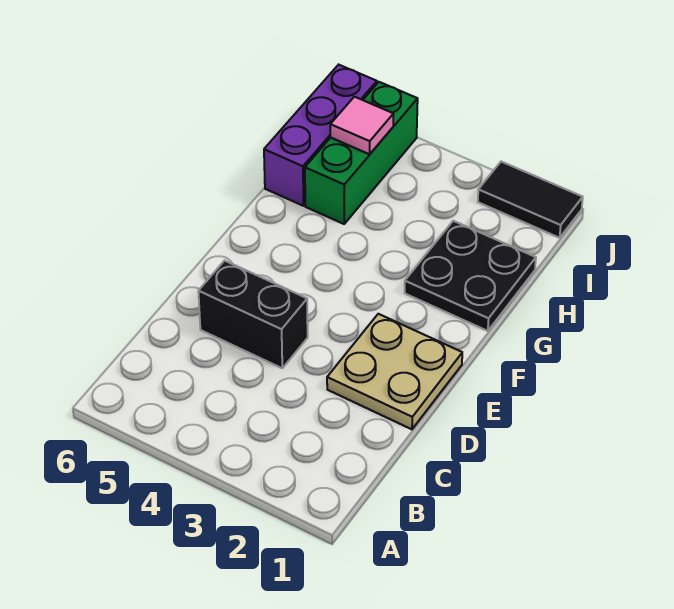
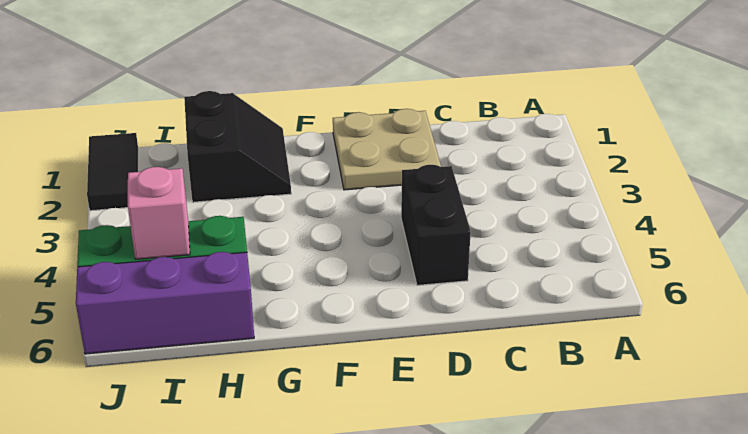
black plate G1:H2 level 1 -> black slope G1:H2 level 1 top H
pink tile I5 level 2 -> pink brick I5 level 2

